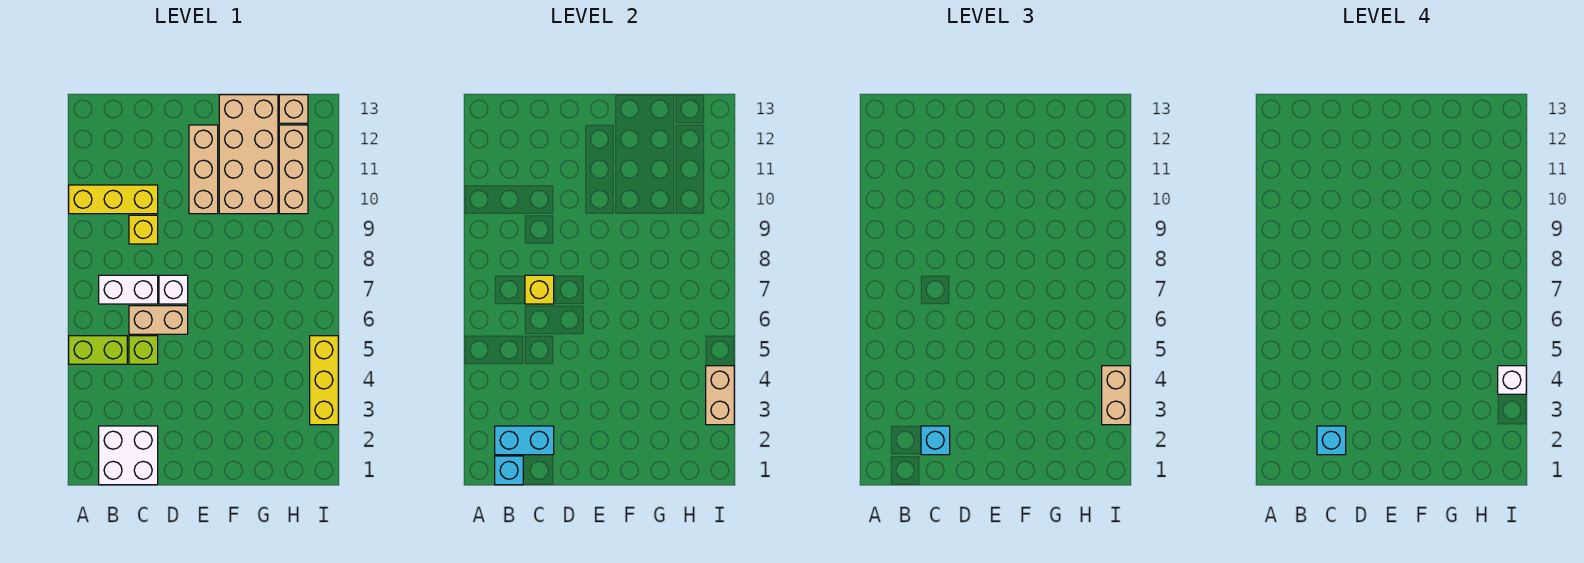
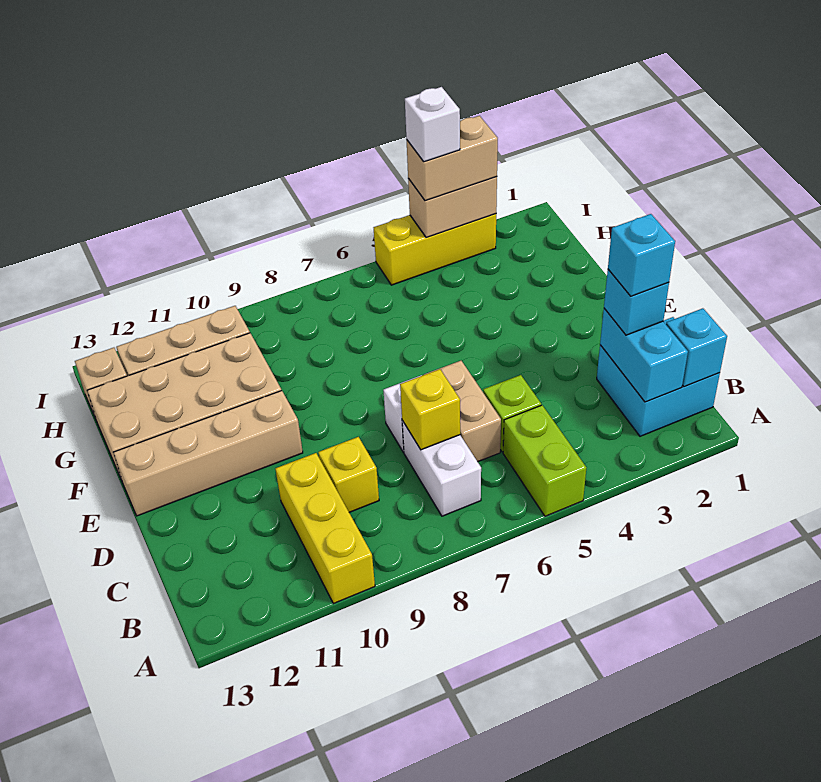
white brick B1:C2 level 1 -> cyan brick B1:C2 level 1
tan brick E10:E12 level 1 -> tan brick E10:E13 level 1

